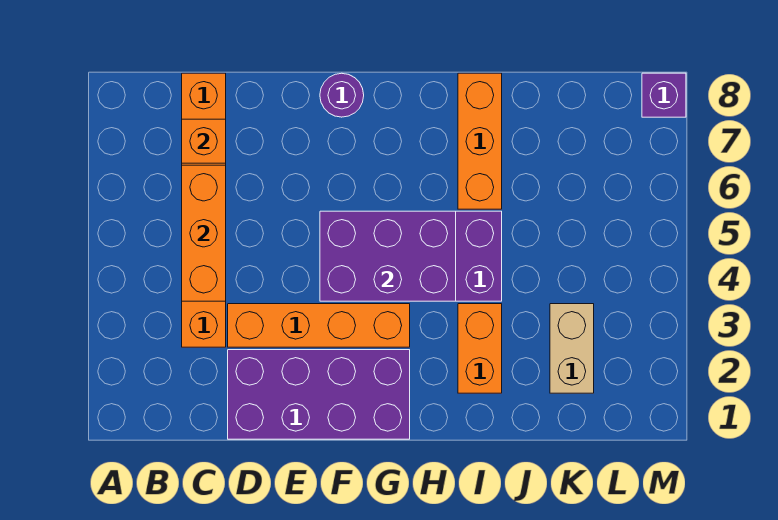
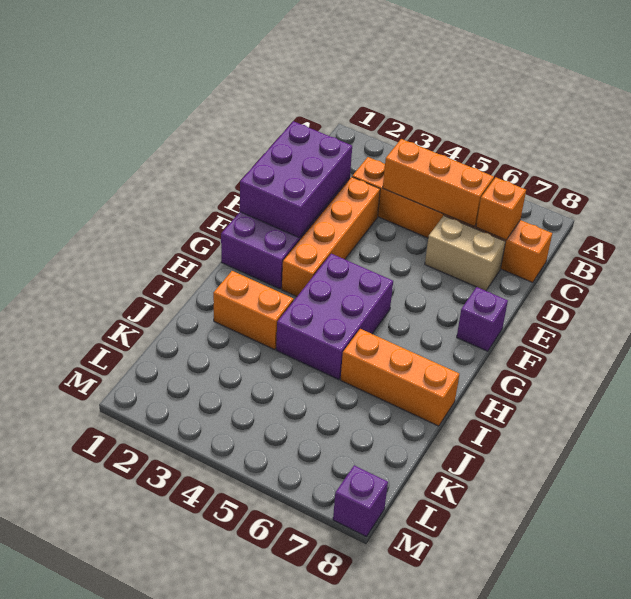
purple brick F4:H5 level 2 -> purple brick D1:F2 level 2
purple round brick F8 level 1 -> purple brick F8 level 1
tan brick K2:K3 level 1 -> tan brick D6:D7 level 1

